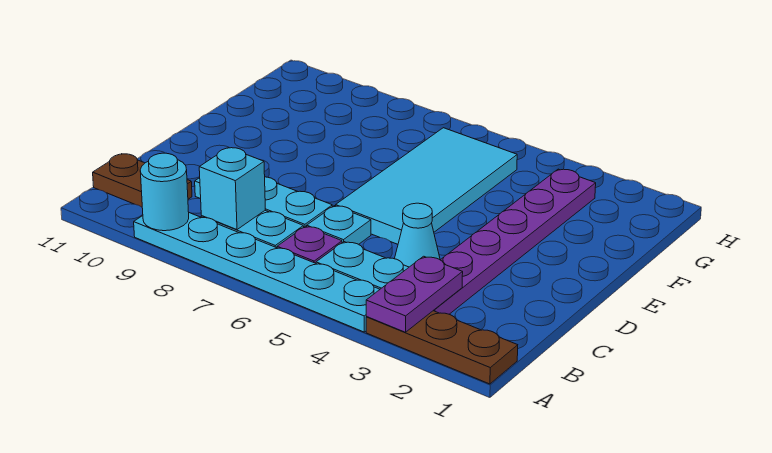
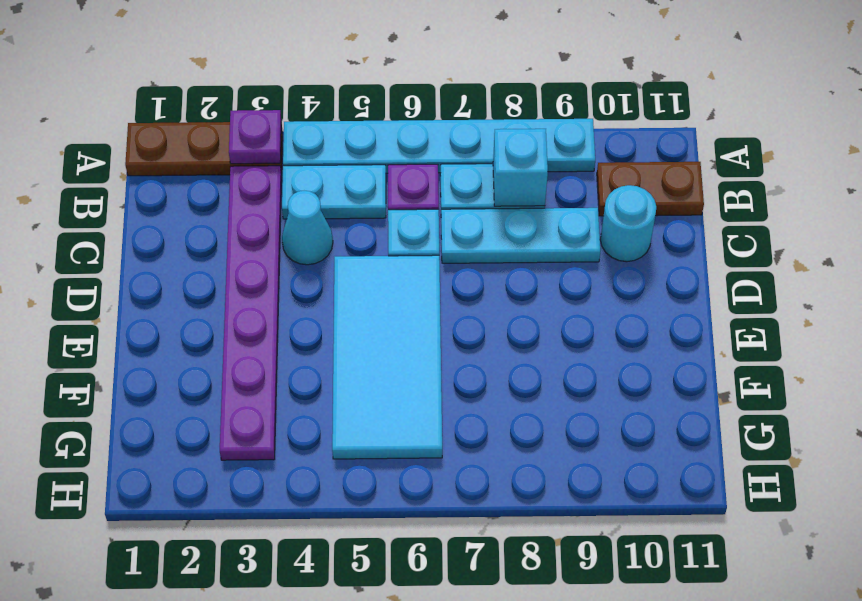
purple plate A3:B3 level 2 -> purple plate A3 level 2
cyan round brick A9 level 2 -> cyan round brick C10 level 1

